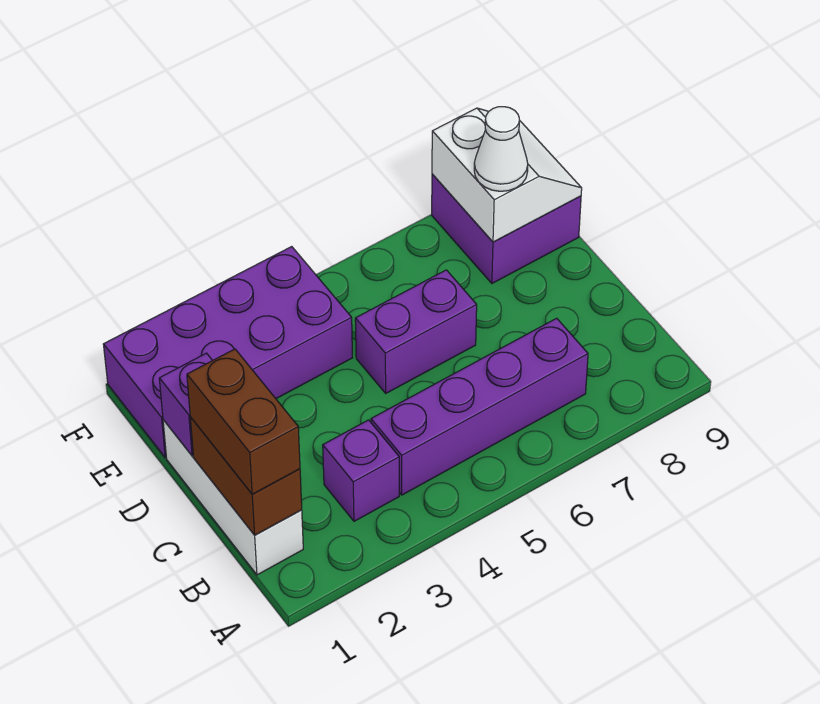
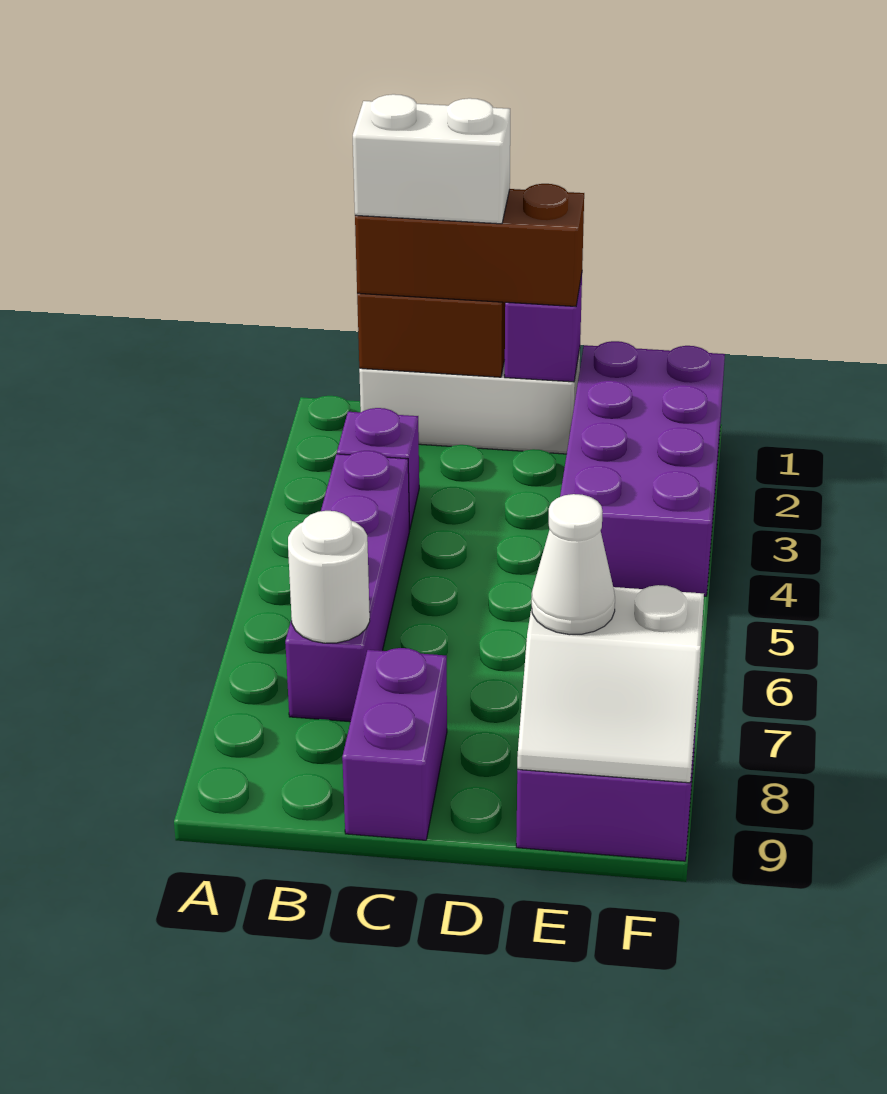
brown brick B1:C1 level 3 -> brown brick B1:D1 level 3
none -> white brick B1:C1 level 4
none -> white round brick B7 level 2
purple brick D5:D6 level 1 -> purple brick C8:C9 level 1

